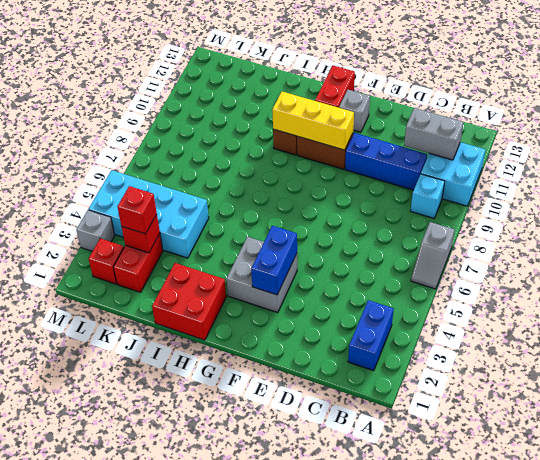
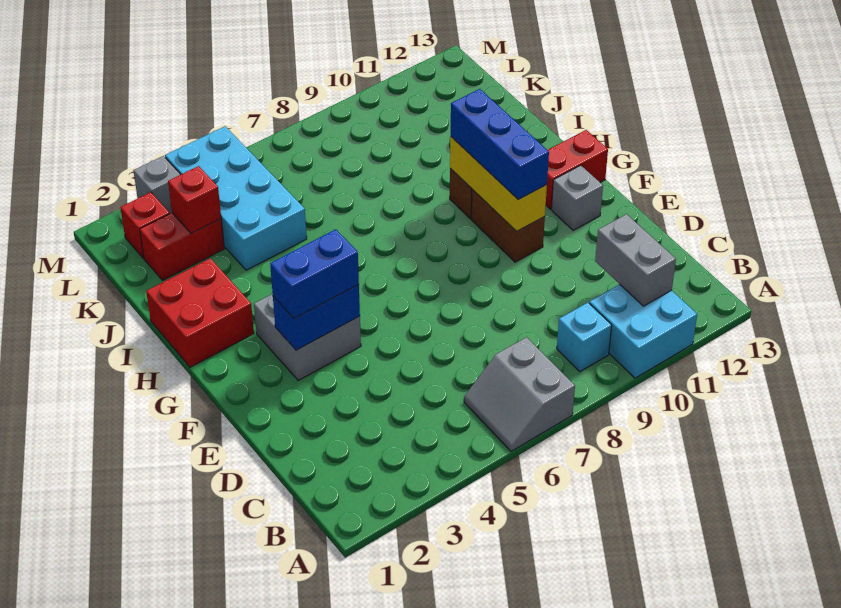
grey slope A6:A7 level 1 top 7 -> grey slope A6:B7 level 1 top 7
blue brick B2:B3 level 1 -> blue brick F3:F4 level 3
blue brick C10:E10 level 1 -> blue brick F10:H10 level 3
red brick K3 level 3 -> none

